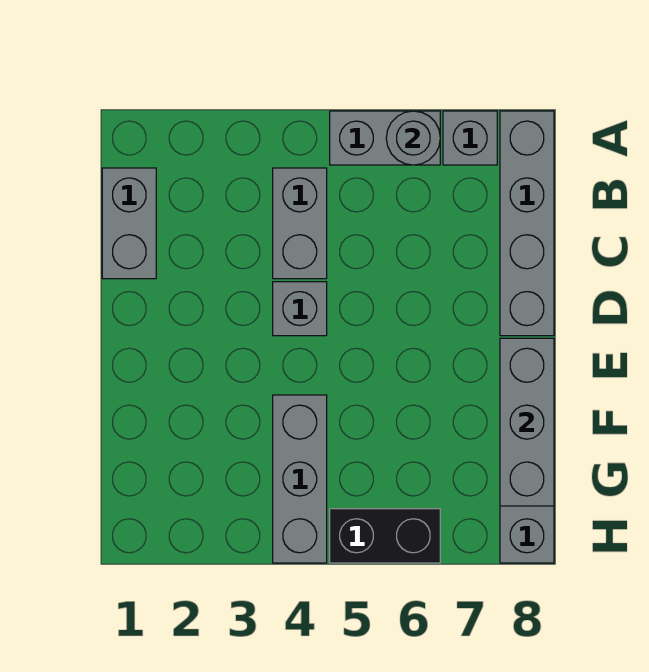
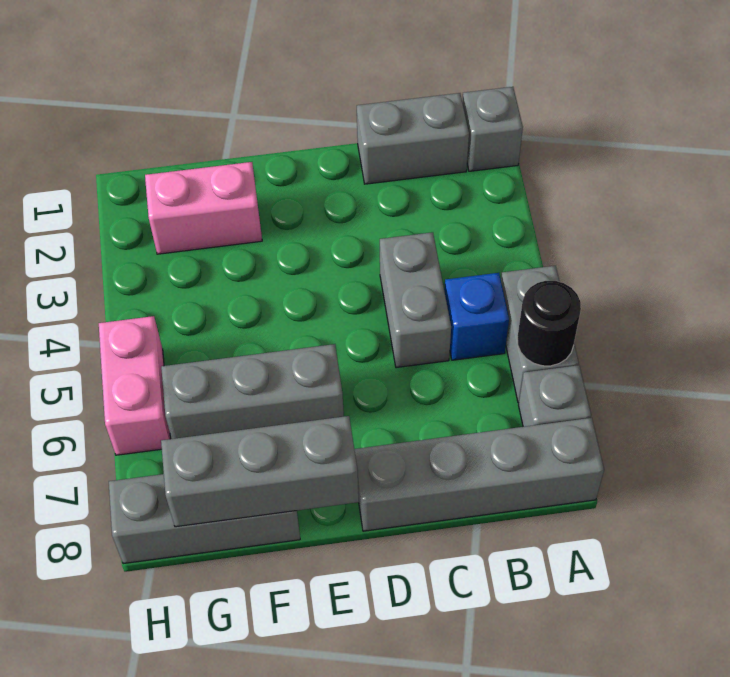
grey round brick A6 level 2 -> black round brick A6 level 2
grey brick B4:C4 level 1 -> grey brick C4:C5 level 1
none -> blue brick B5 level 1
grey brick D4 level 1 -> grey brick A1 level 1
none -> pink brick F2:G2 level 1
grey brick F4:H4 level 1 -> grey brick E6:G6 level 1
black brick H5:H6 level 1 -> pink brick H5:H6 level 1

